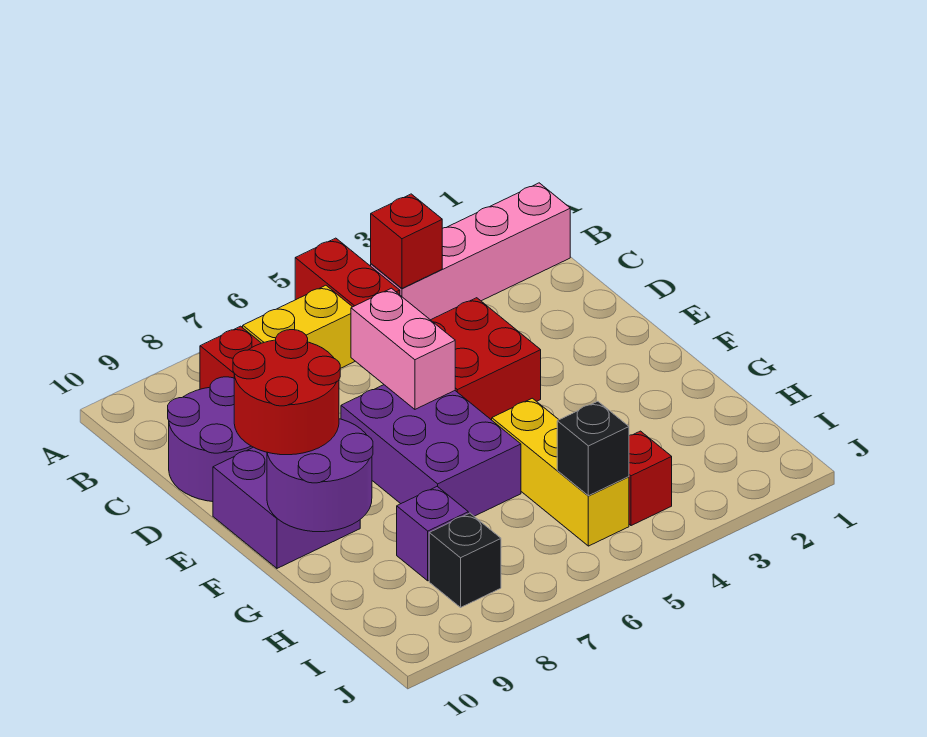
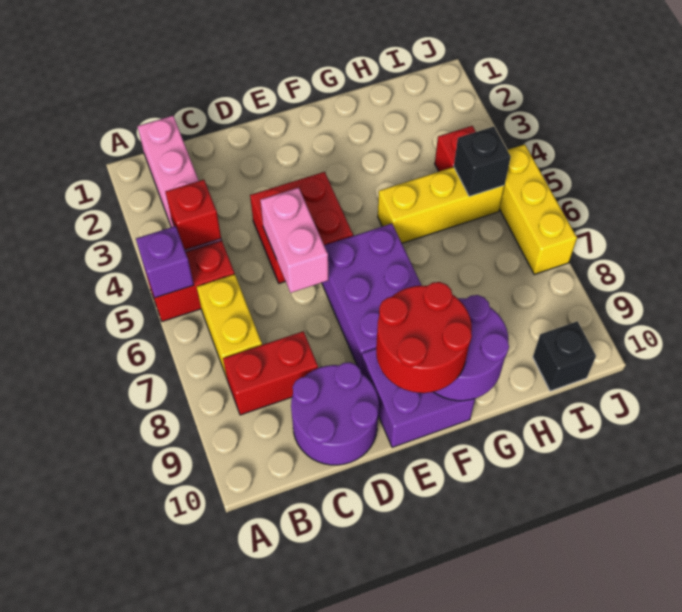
pink brick D6:E6 level 2 -> pink brick D5:D6 level 2
purple brick E6:G7 level 1 -> purple brick E6:F8 level 1
purple brick H8 level 1 -> purple brick A5 level 2
black brick I8 level 1 -> black brick I10 level 1
none -> yellow brick J5:J7 level 1

